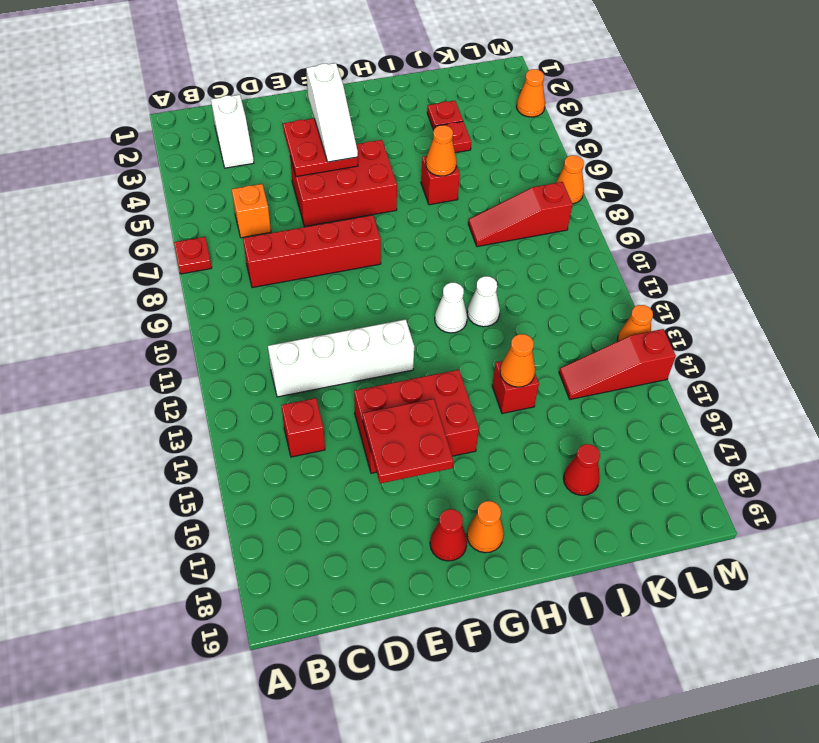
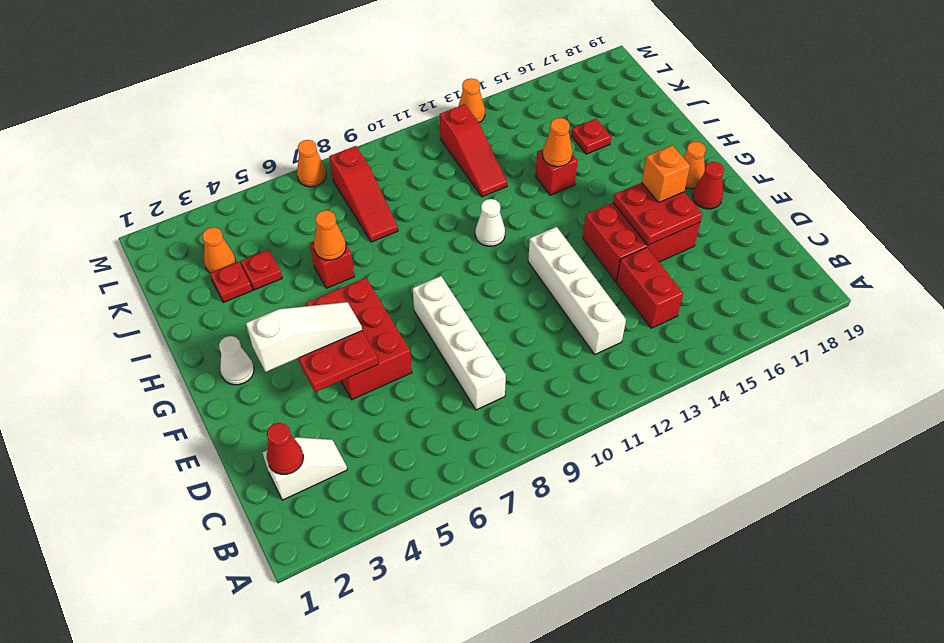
red plate A7 level 1 -> red plate J16 level 1
orange brick C6 level 1 -> orange brick F16 level 3
red brick C8:F8 level 1 -> white brick C8:F8 level 1
red brick C14 level 1 -> red brick C14:D14 level 1
red brick E14:G15 level 1 -> red brick E14:F16 level 1
white cone I11 level 1 -> white cone G2 level 1
red cone J17 level 1 -> red cone C2 level 2
red slope K14:M14 level 1 top M -> red slope J12:L12 level 1 top L
orange cone M3 level 1 -> orange cone K3 level 1

